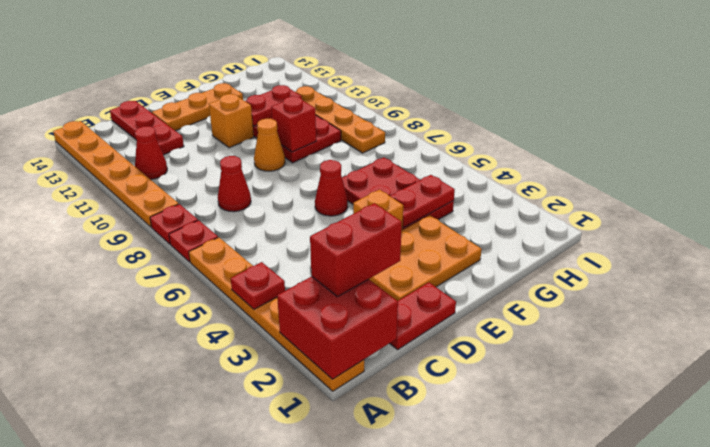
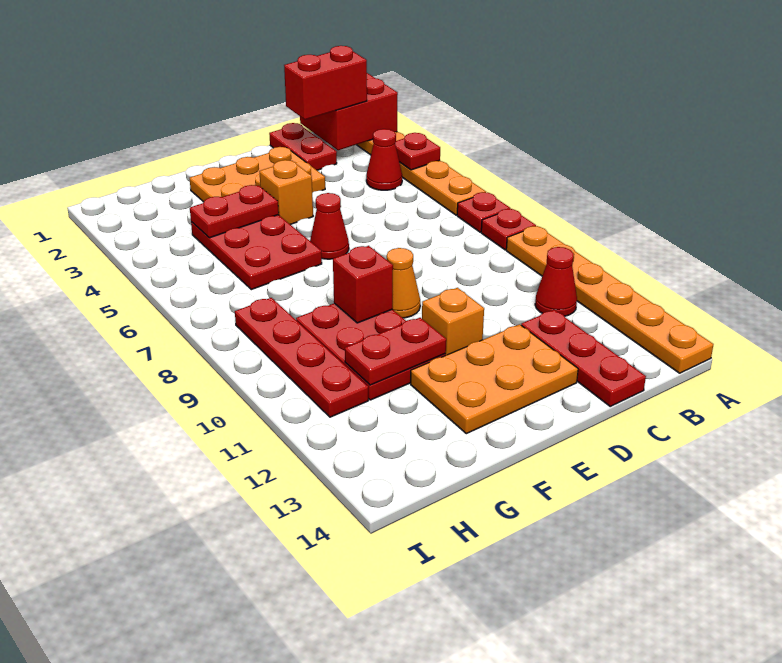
red plate C1:D1 level 1 -> red plate C1:C2 level 1
red cone C8 level 1 -> red cone B4 level 1
orange plate D13:F13 level 1 -> orange plate D12:F13 level 1
orange plate H8:H11 level 1 -> red plate H8:H11 level 1

